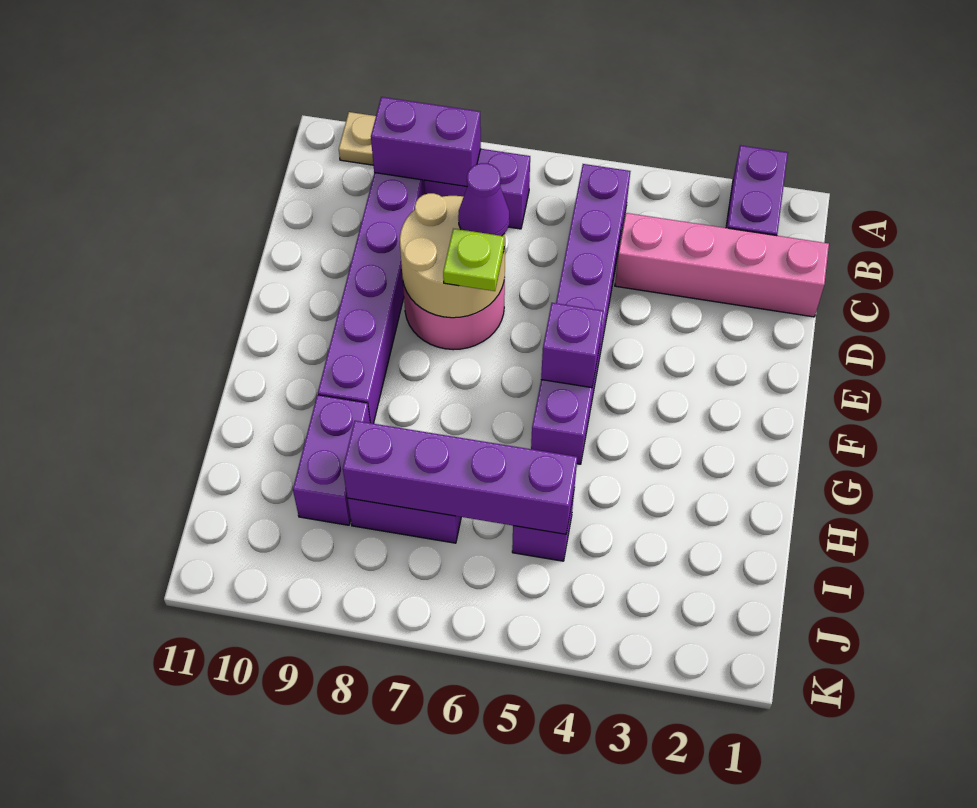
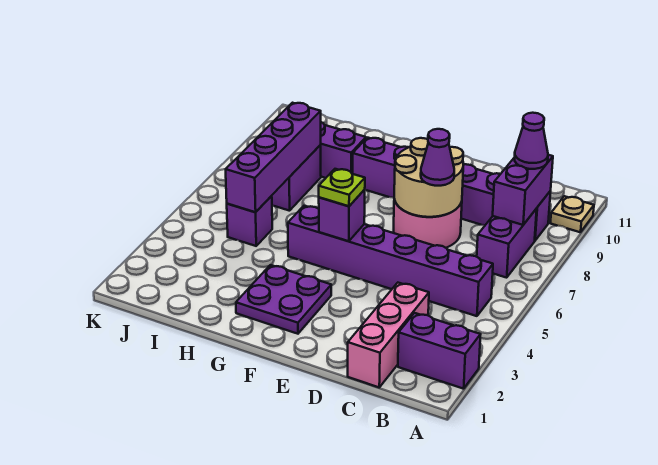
none -> purple cone B9 level 3
pink brick C1:C4 level 1 -> pink brick C1:C3 level 1
lime plate E7 level 3 -> lime plate F5 level 3
none -> purple plate F2:G3 level 1

